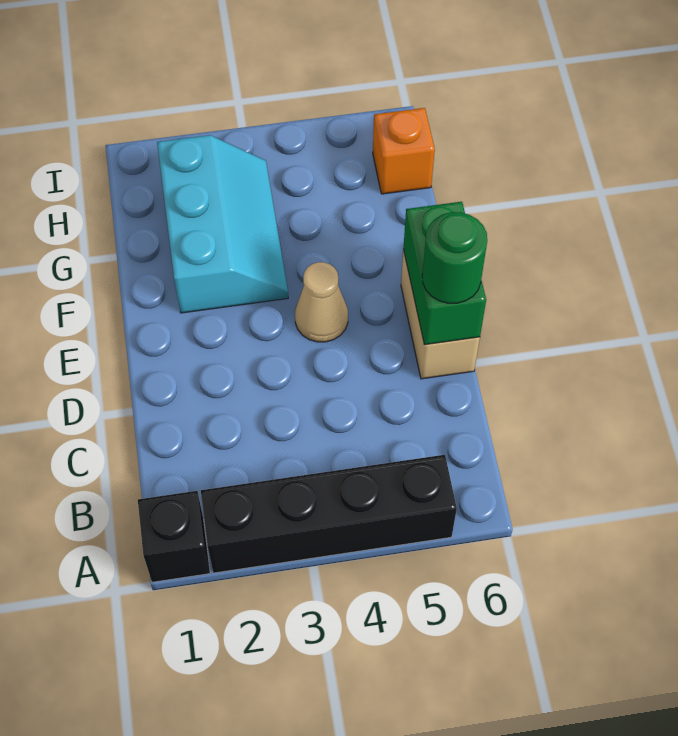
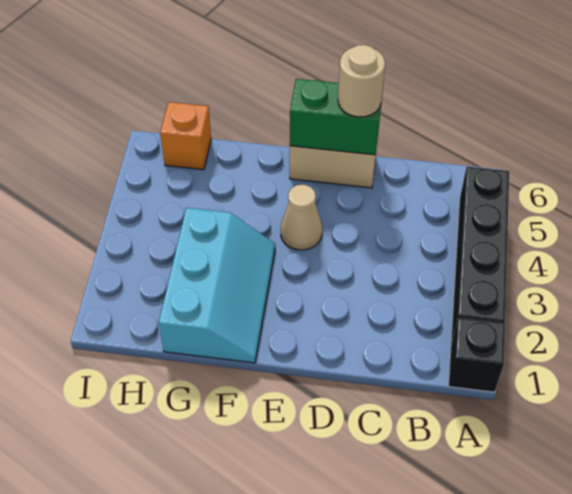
green round brick D6 level 3 -> tan round brick D6 level 3
cyan slope F2:H3 level 1 top 2 -> cyan slope F1:G3 level 1 top G

